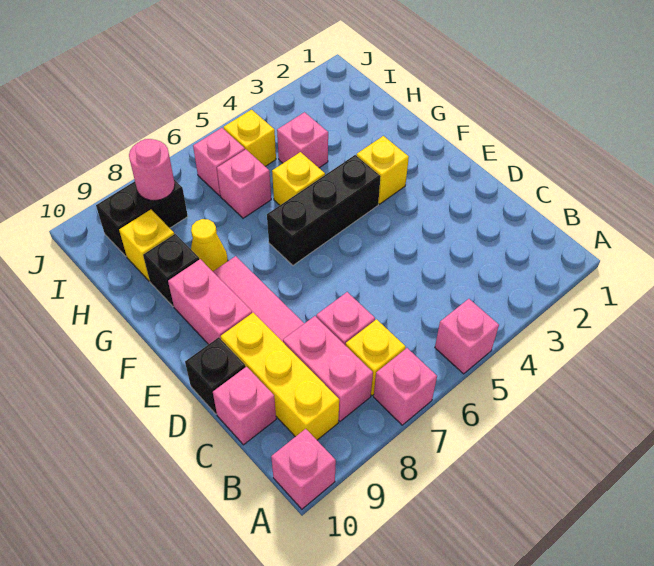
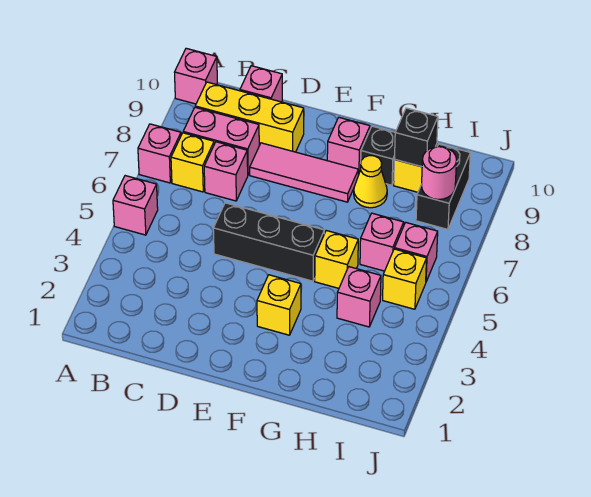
black brick D10 level 1 -> black brick H9 level 2
pink brick E9:F9 level 1 -> pink brick F9 level 1
black brick F4:F6 level 1 -> black brick D5:F5 level 1

